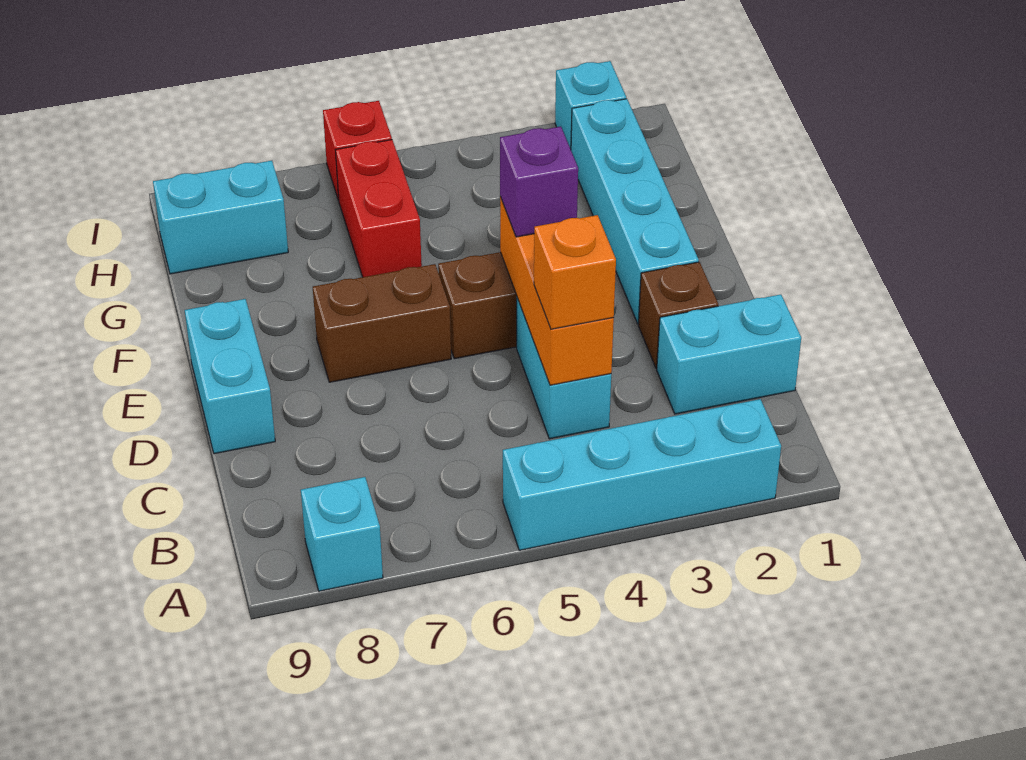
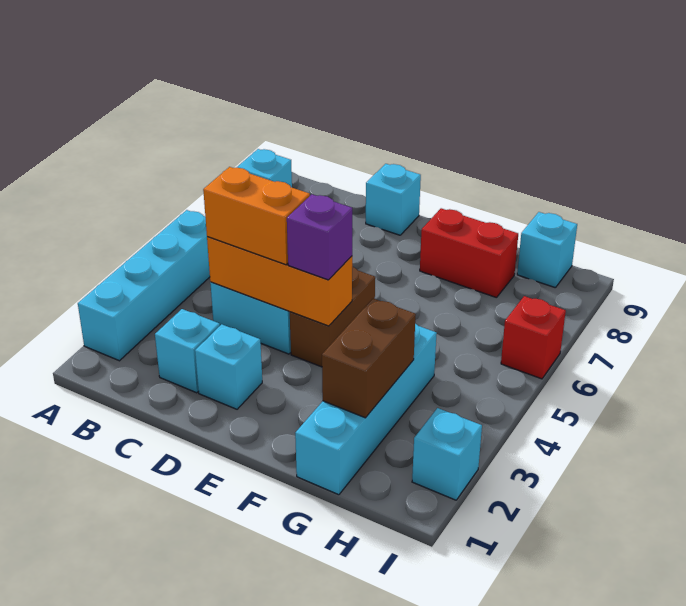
cyan brick C1:C2 level 1 -> cyan brick C2 level 1
orange brick C4 level 3 -> orange brick C4:D4 level 3
brown brick D2 level 1 -> cyan brick D2 level 1
cyan brick D9:E9 level 1 -> cyan brick D9 level 1
cyan brick E2:H2 level 1 -> cyan brick G1:G4 level 1
brown brick E6:E7 level 1 -> brown brick G2:G3 level 2
red brick G6:H6 level 1 -> red brick F8:G8 level 1
cyan brick H8:H9 level 1 -> cyan brick H9 level 1

